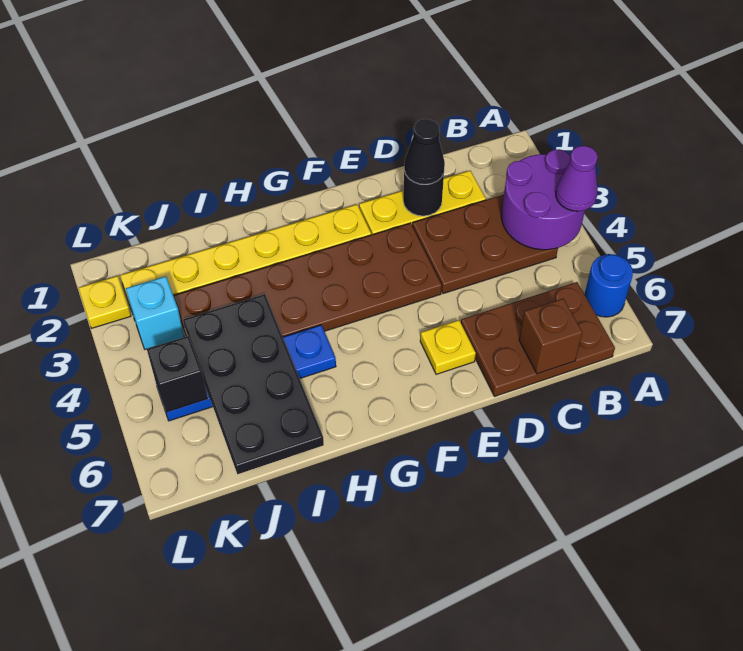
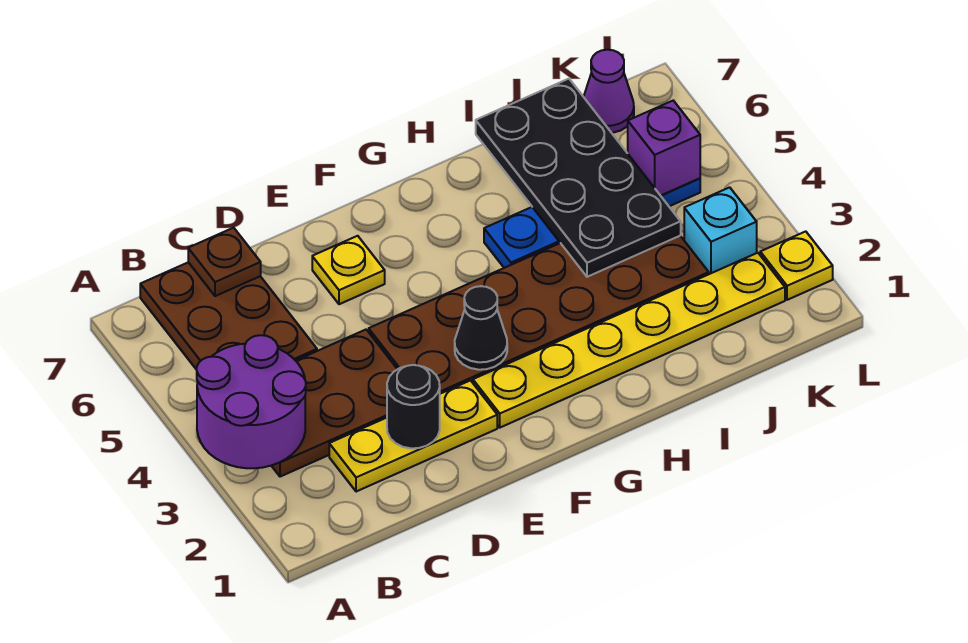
purple cone A4 level 3 -> purple cone K7 level 1
blue round brick A6 level 1 -> none
brown plate B6:D7 level 1 -> brown plate B5:C7 level 1
brown brick C7 level 2 -> brown plate C7 level 2
black cone D2 level 3 -> black cone F3 level 2
black brick K5 level 2 -> purple brick K5 level 2

